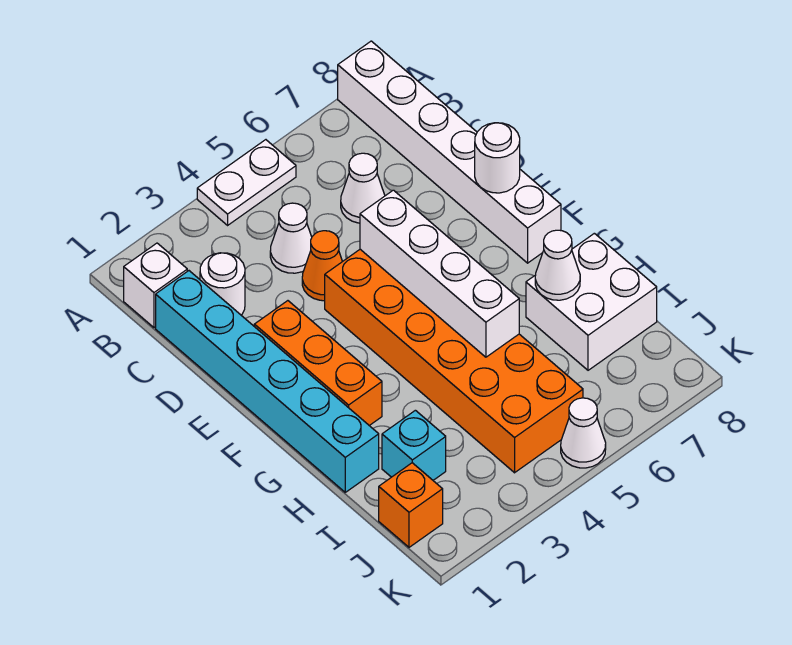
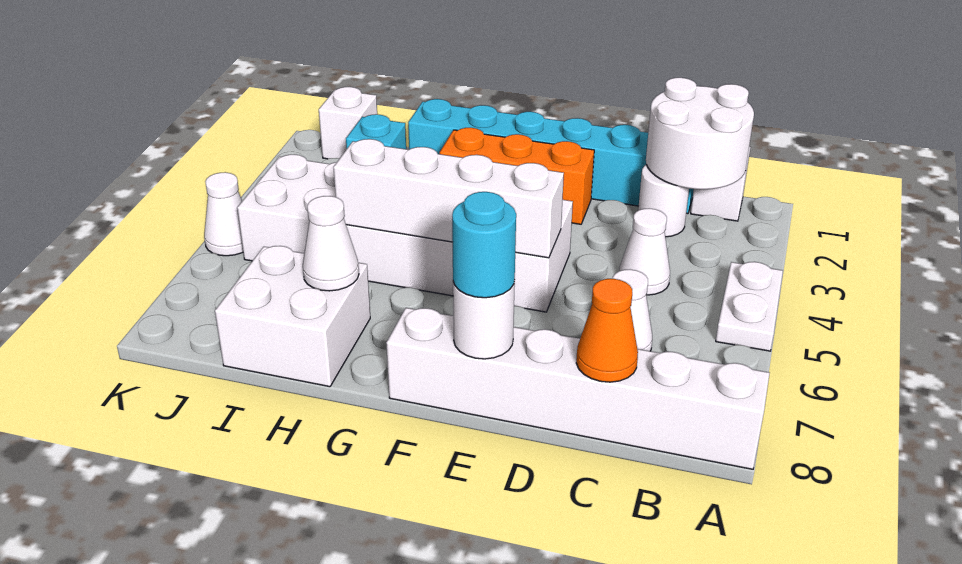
none -> white round brick B1:C2 level 2
orange cone D4 level 1 -> orange cone C8 level 2
orange brick E4:J5 level 1 -> white brick E4:J5 level 1
none -> cyan round brick E8 level 3
orange brick J1 level 1 -> white brick J1 level 1

